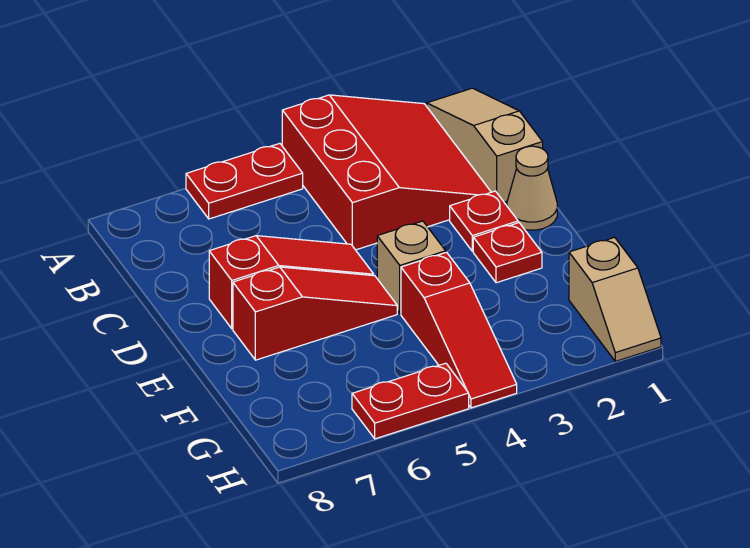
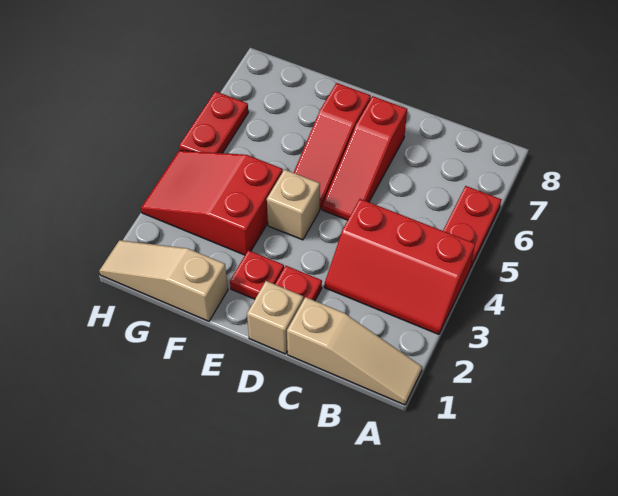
red slope A2:C4 level 1 top 4 -> red slope A3:C4 level 1 top 4
tan cone D1 level 1 -> tan brick D1 level 1
red slope F4:H4 level 1 top F -> red slope F3:H4 level 1 top F
tan slope G1:H1 level 1 top G -> tan slope F1:H1 level 1 top F

